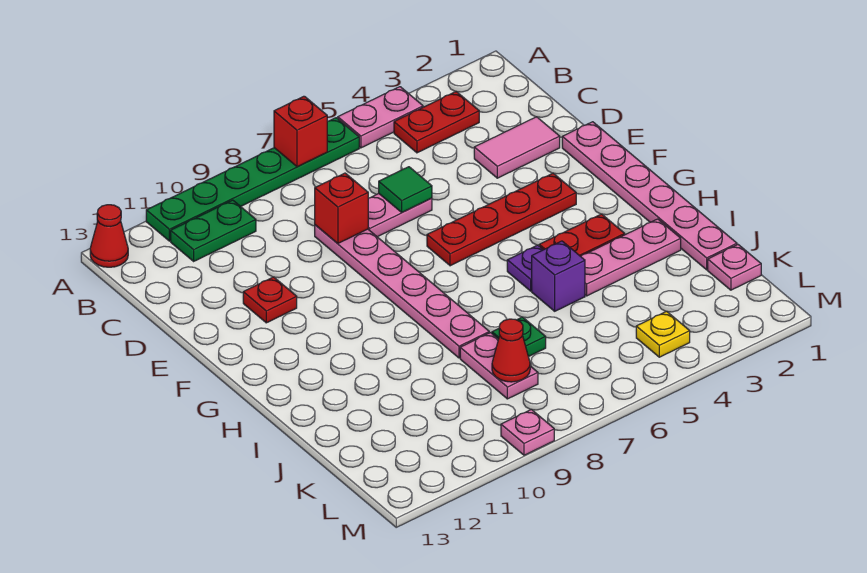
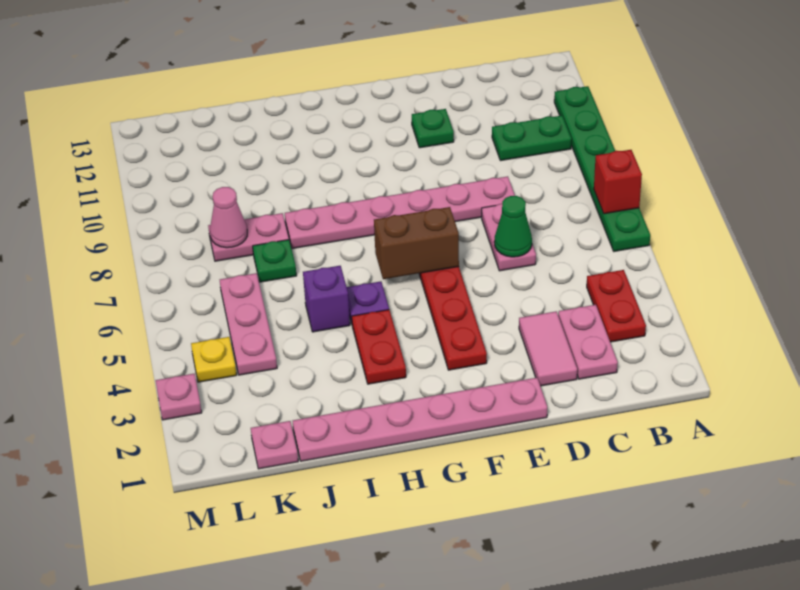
pink plate A4:A5 level 1 -> pink plate C2:C3 level 1
red cone A13 level 1 -> none
green plate B10:B11 level 1 -> green plate B10:C10 level 1
green tile D6 level 2 -> green cone D6 level 2
red brick D8 level 2 -> none
red plate E11 level 1 -> green plate E11 level 1
none -> brown brick F6:G6 level 2
pink plate I2:I4 level 1 -> pink plate K4:K6 level 1
red cone K8 level 2 -> pink cone K8 level 2
pink plate M9 level 1 -> pink plate M3 level 1

